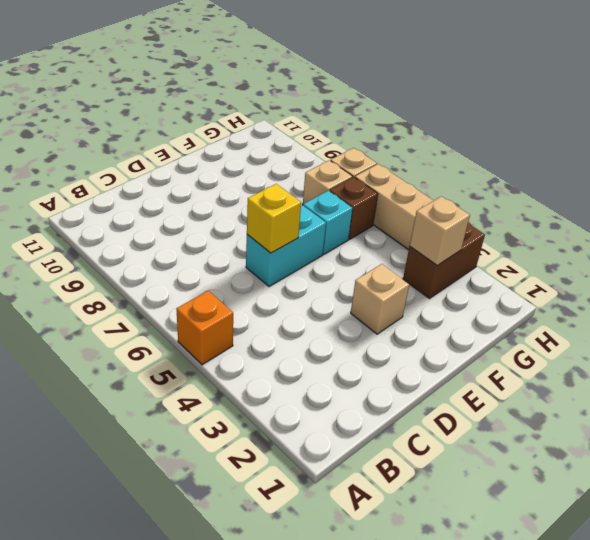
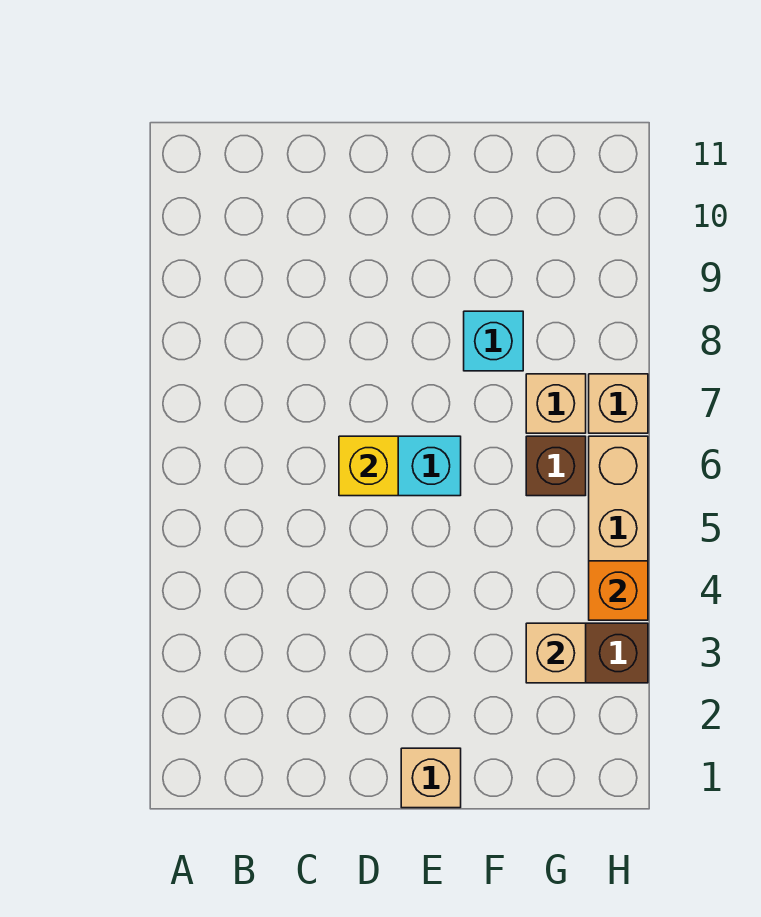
orange brick A5 level 1 -> orange brick H4 level 2
tan brick E3 level 1 -> tan brick E1 level 1
cyan brick F6 level 1 -> cyan brick F8 level 1

